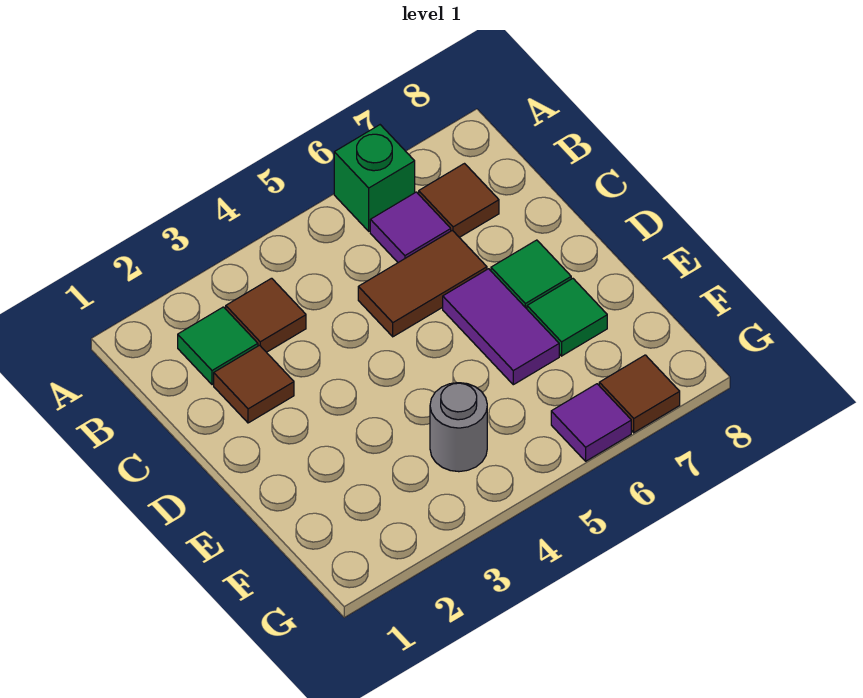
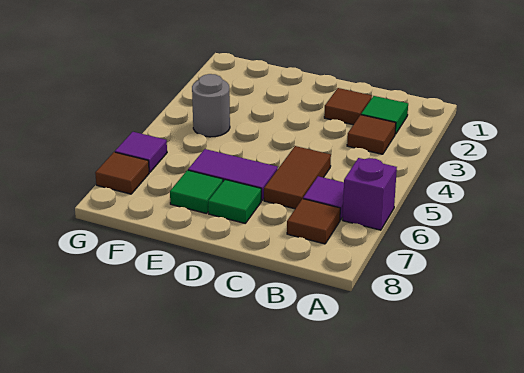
green brick A6 level 1 -> purple brick A6 level 1

